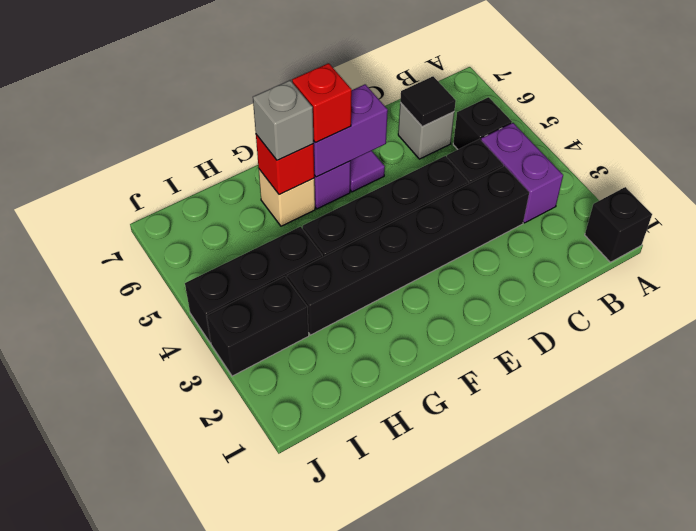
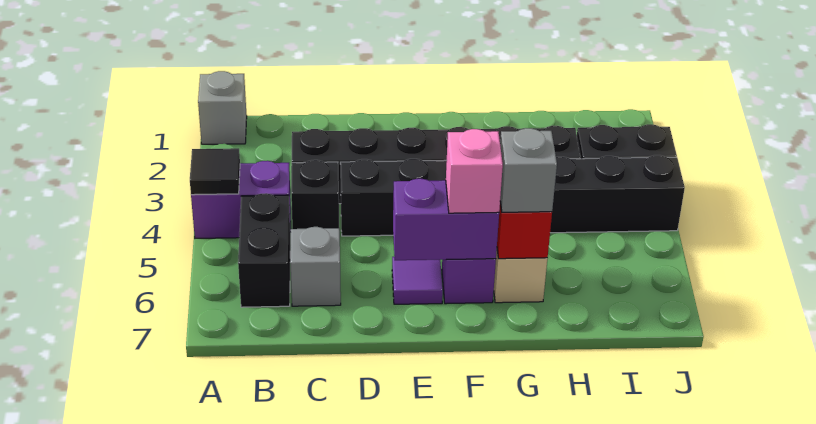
black brick A1 level 1 -> grey brick A1 level 1
purple brick B3:B4 level 1 -> purple brick A4:B4 level 1
black brick B5 level 1 -> black brick B5:B6 level 1
black tile C6 level 2 -> black tile A4 level 2
red brick F6 level 3 -> pink brick F6 level 3

